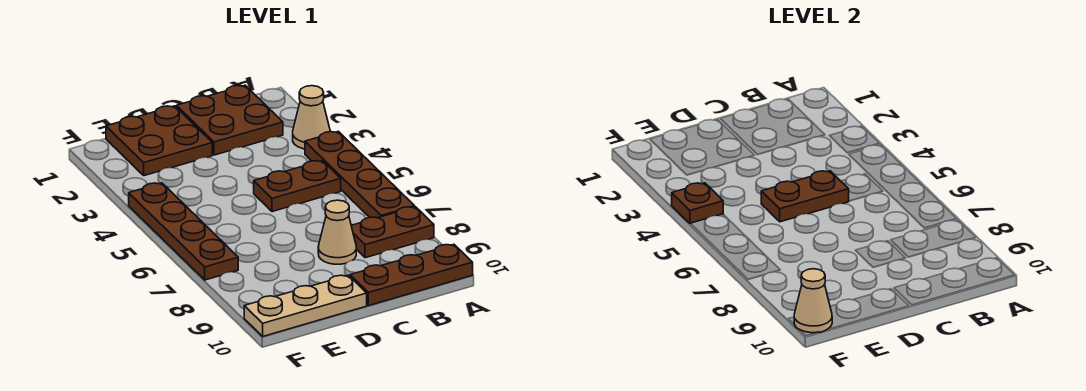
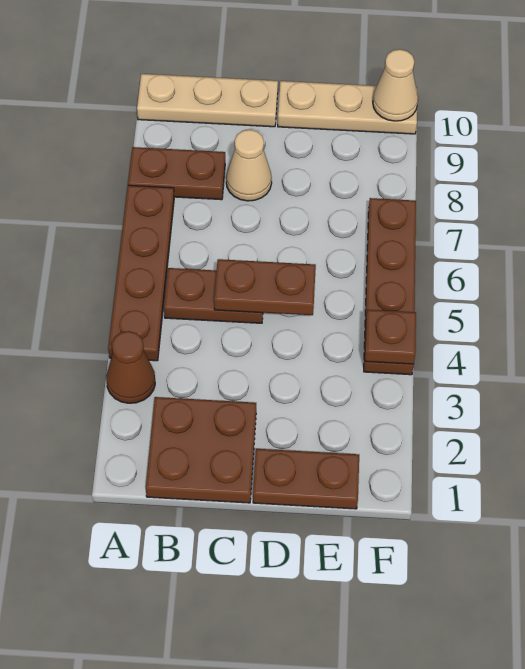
tan cone A3 level 1 -> brown cone A3 level 1
brown plate A10:C10 level 1 -> tan plate A10:C10 level 1
brown plate D1:E2 level 1 -> brown plate D1:E1 level 1

